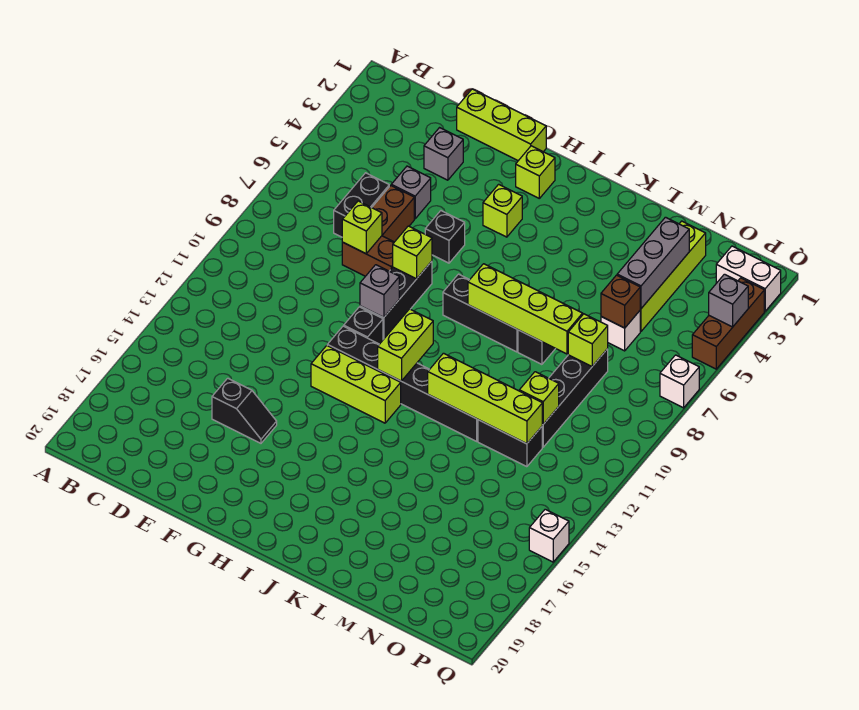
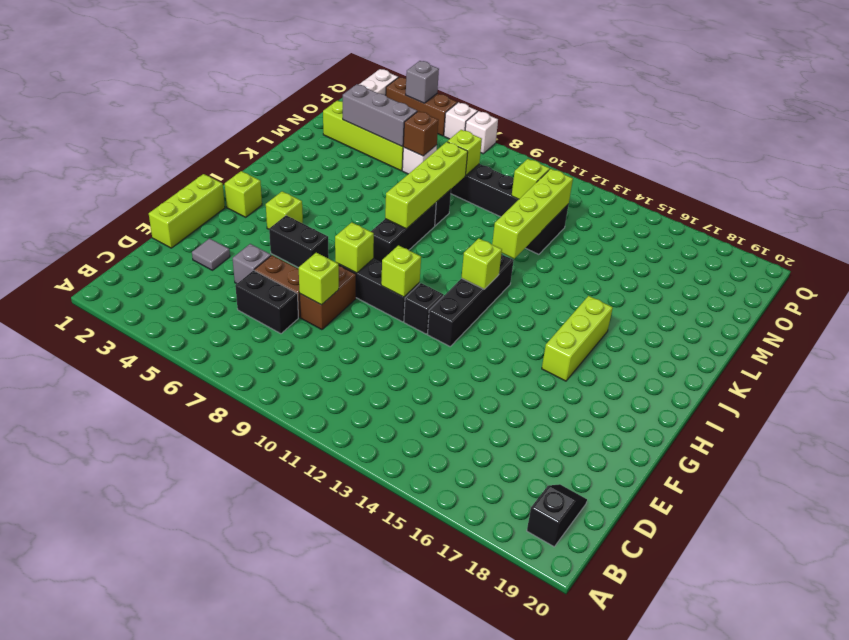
grey brick E3 level 1 -> grey tile E3 level 1
black slope E16:F16 level 1 top E -> black slope B19:C19 level 1 top B
black brick G6 level 1 -> black brick G5:G6 level 1
grey brick G10 level 2 -> lime brick G10 level 2
black brick G12:L12 level 1 -> black brick G12:J12 level 1
lime brick G13:I13 level 1 -> lime brick H16:J16 level 1
lime brick I11:I12 level 2 -> lime brick I12 level 2
white brick Q15 level 1 -> white brick Q6 level 1

